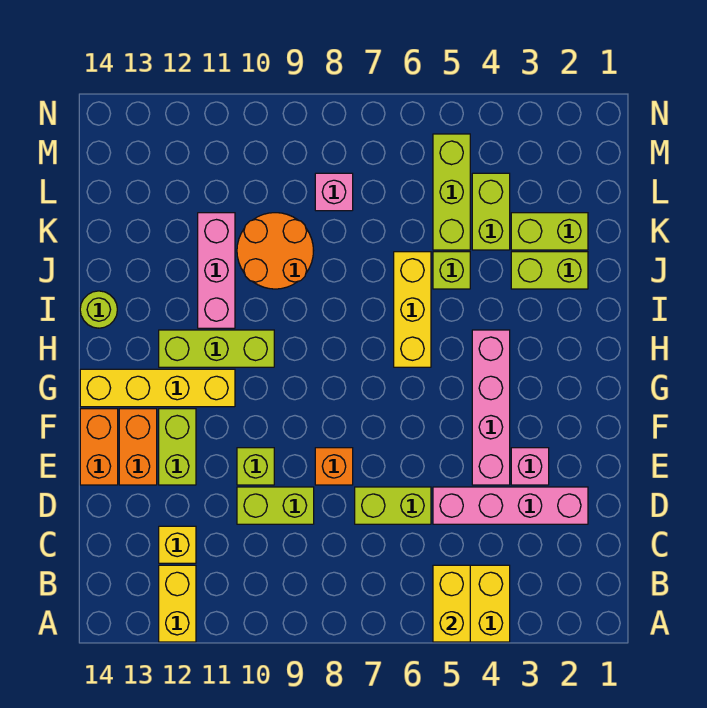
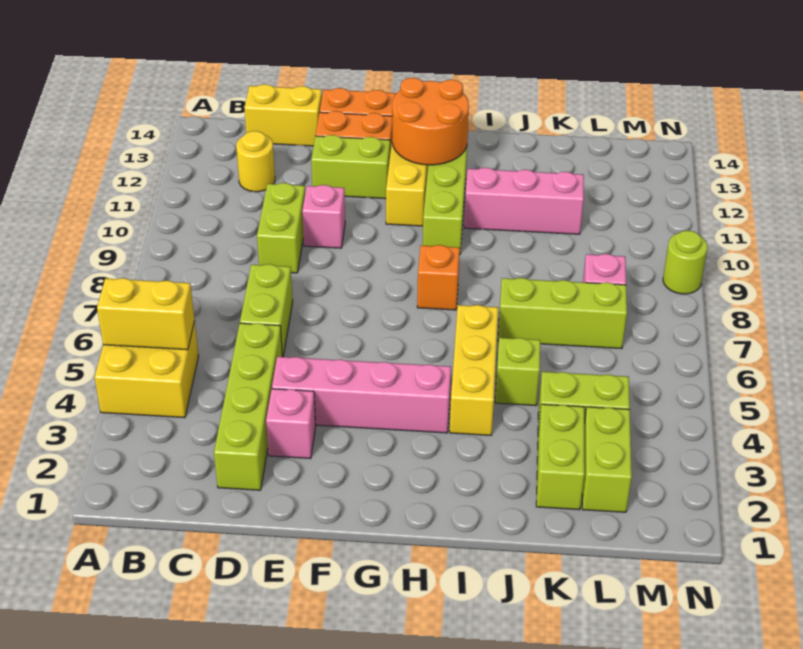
yellow brick A12:B12 level 1 -> yellow brick C14:D14 level 1
yellow brick C12 level 1 -> yellow round brick C12 level 1
pink brick D2:D5 level 1 -> lime brick D2:D5 level 1
orange brick E8 level 1 -> orange brick H8 level 1
lime brick E10 level 1 -> pink brick E10 level 1
yellow brick H6:J6 level 1 -> yellow brick I4:I6 level 1
lime round brick I14 level 1 -> lime round brick N9 level 1
lime brick J2:J3 level 1 -> lime brick L2:L3 level 1
orange round brick J9:K10 level 1 -> orange round brick G12:H13 level 2
lime brick K5:M5 level 1 -> lime brick J7:L7 level 1

